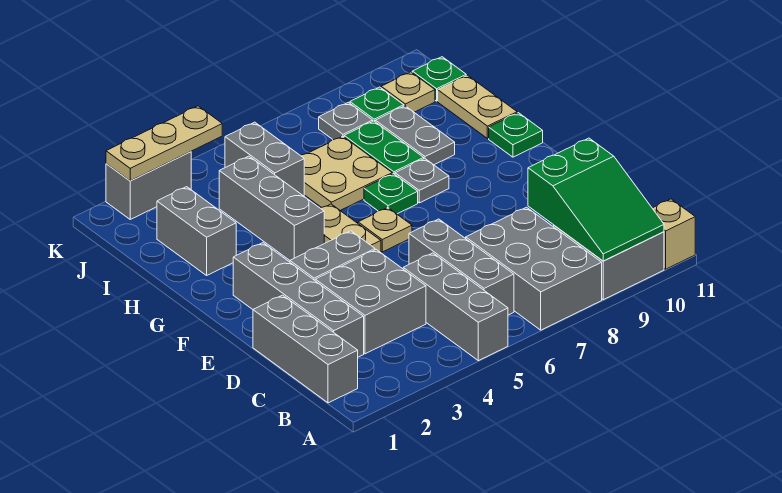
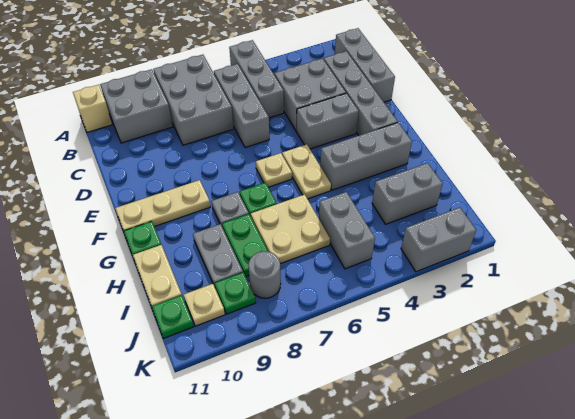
green slope A9:C10 level 2 top C -> none
grey brick G4:I4 level 1 -> grey brick G2:G4 level 1
grey brick H2:I2 level 1 -> grey brick I2:I3 level 1
grey plate J8 level 1 -> grey round brick J8 level 1
tan plate K2:K4 level 2 -> tan plate F9:F11 level 1

